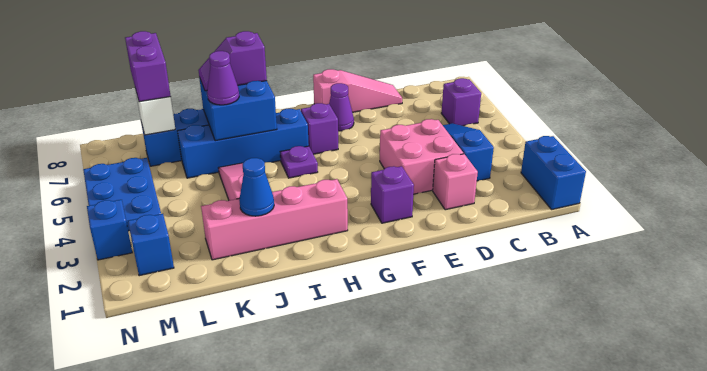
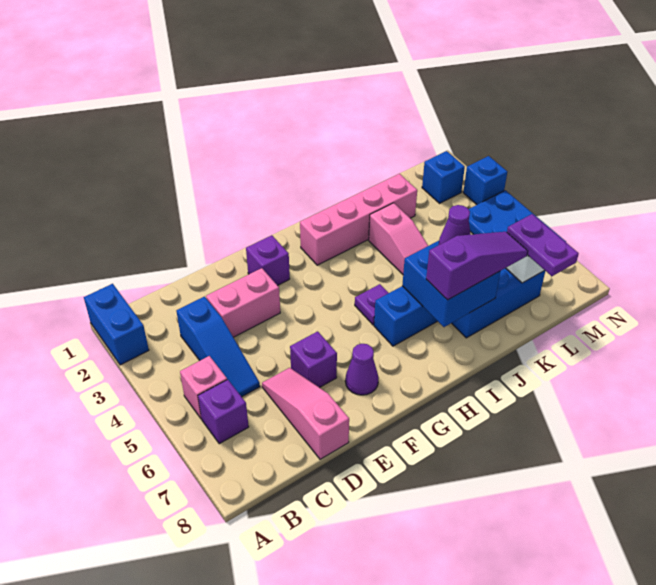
pink brick D2 level 1 -> pink brick B5 level 1
pink brick D3:E4 level 1 -> pink brick D3:E3 level 1
pink slope D8:F8 level 1 top F -> pink slope D6:D8 level 1 top 8
purple brick G6 level 1 -> purple brick E6 level 1
purple slope I7:J7 level 3 top I -> purple slope I7:K7 level 3 top I
blue cone J2 level 2 -> none
purple brick L7:L8 level 3 -> purple plate L7:L8 level 3

